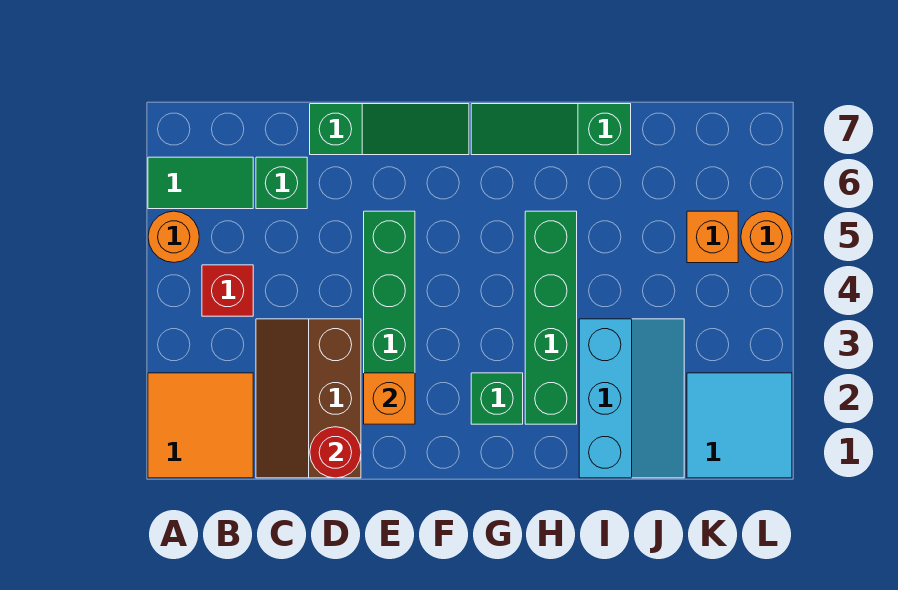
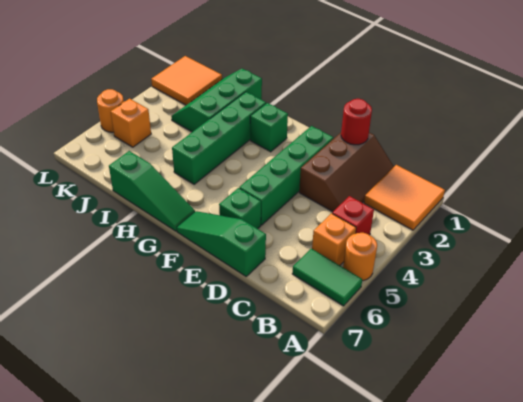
green brick C6 level 1 -> green brick E6 level 1
orange brick E2 level 2 -> orange brick B5 level 1
cyan slope I1:J3 level 1 top I -> green slope I1:J3 level 1 top I
cyan tile K1:L2 level 1 -> orange tile K1:L2 level 1

